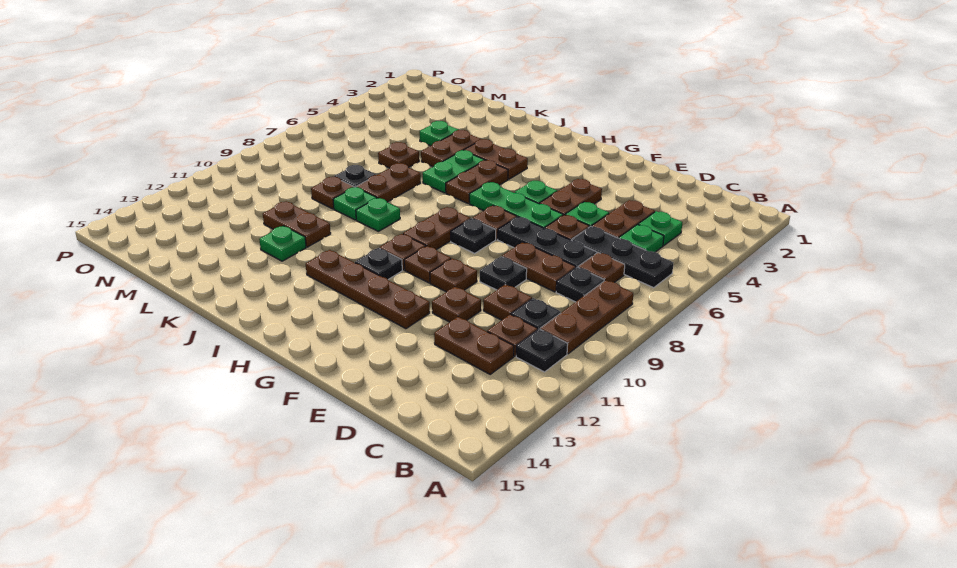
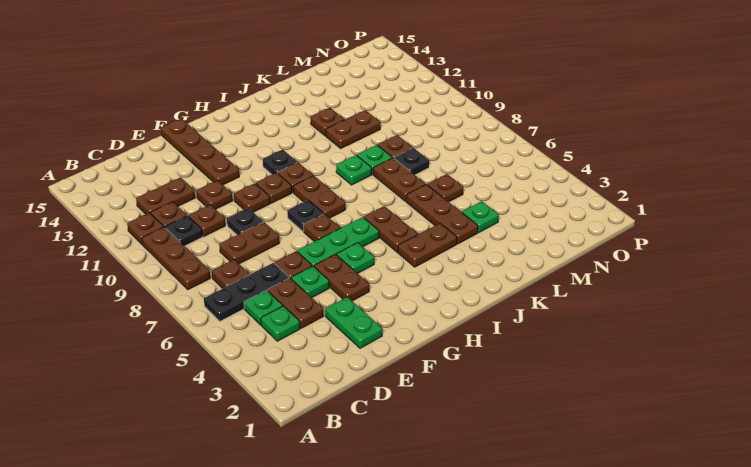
black plate B11 level 1 -> brown plate B11 level 1
black plate C8 level 1 -> none
black plate D7:F7 level 1 -> none
brown plate F12:I12 level 1 -> brown plate F12:F15 level 1
green plate J5:J6 level 1 -> green plate E2:E3 level 1
brown plate K4:K5 level 1 -> brown plate K4:K6 level 1
green plate K12 level 1 -> brown plate K12 level 1

